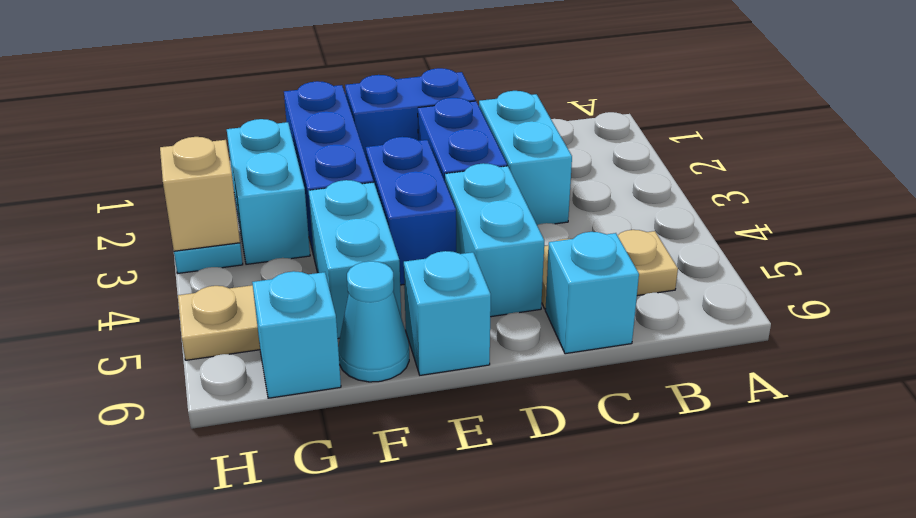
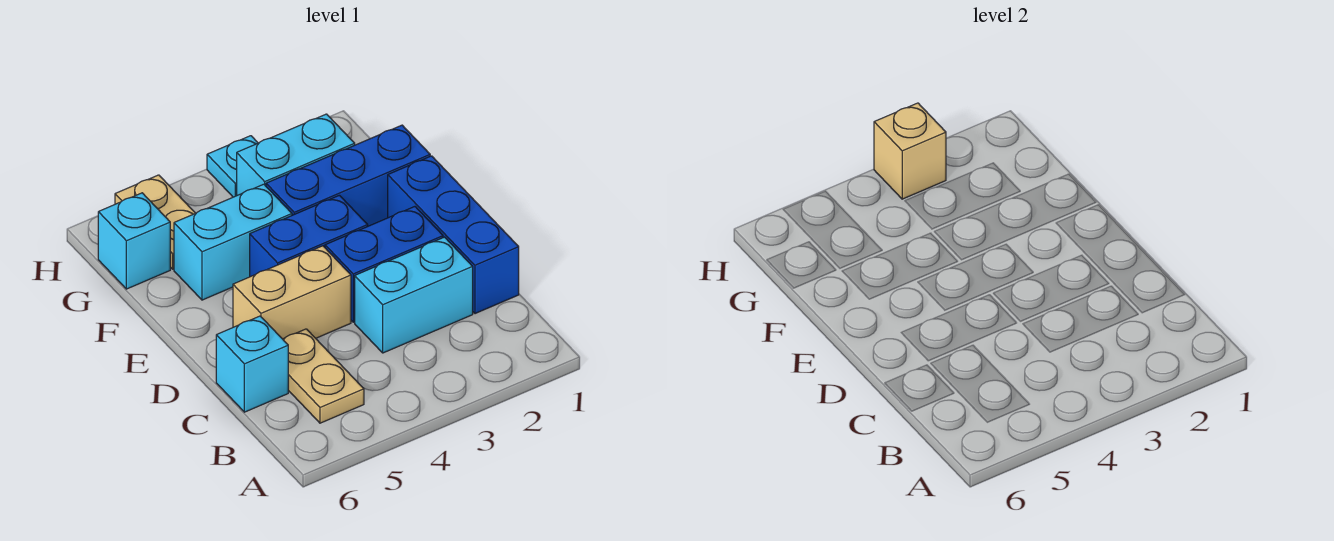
blue brick D1:E1 level 1 -> blue brick C1:E1 level 1
cyan brick D4:D5 level 1 -> tan brick D4:D5 level 1
cyan brick E6 level 1 -> none
cyan cone F6 level 1 -> none

